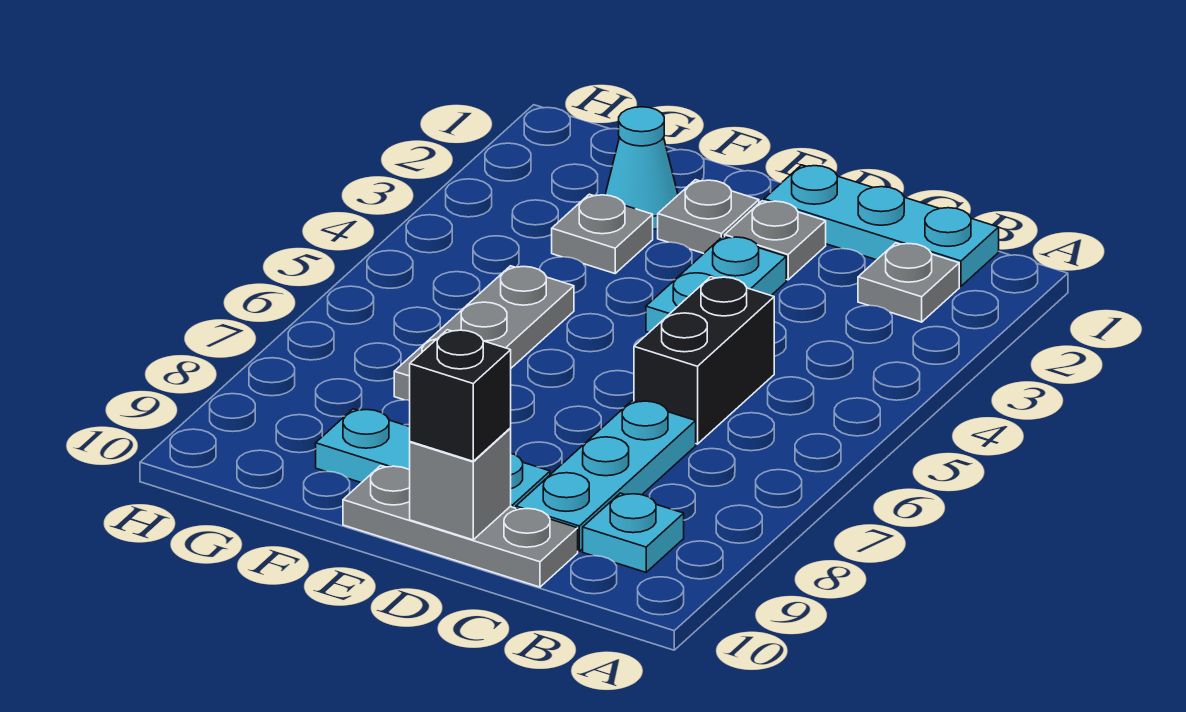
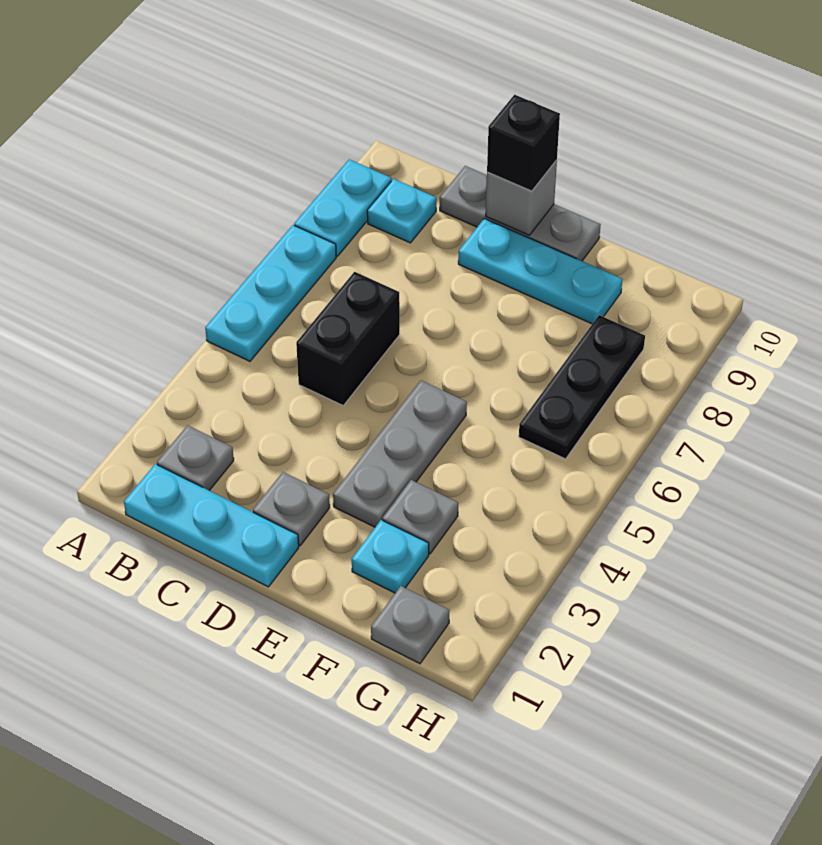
cyan plate C7:C9 level 1 -> cyan plate A5:A7 level 1
cyan plate D3:D4 level 1 -> cyan plate A8:A9 level 1
grey plate E2 level 1 -> grey plate G1 level 1
cyan cone F2 level 1 -> cyan plate F2 level 1
grey plate F5:F7 level 1 -> grey plate E3:E5 level 1
none -> black plate G6:G8 level 1

